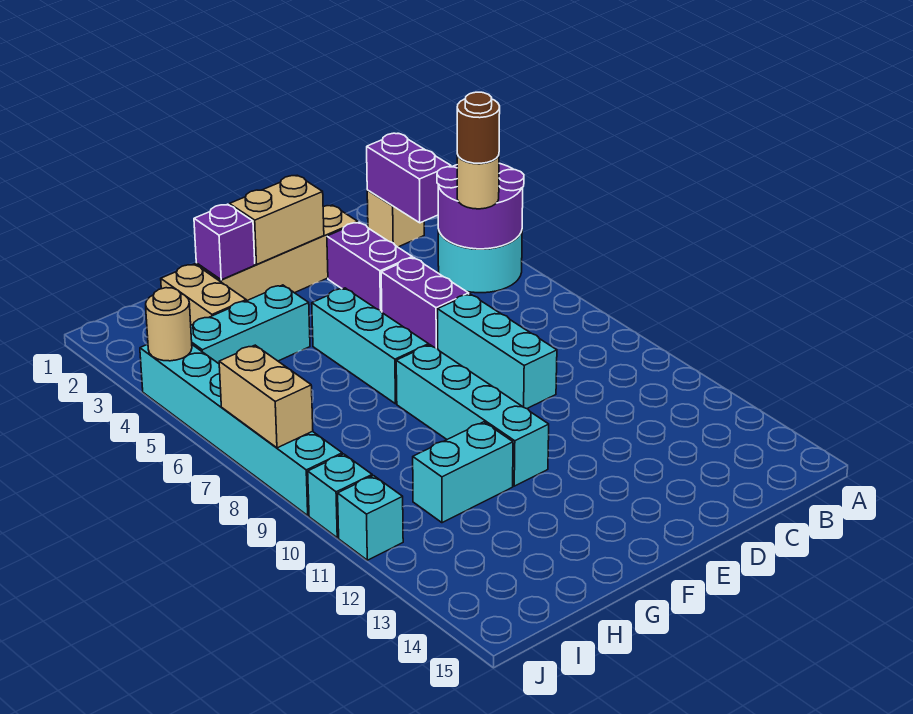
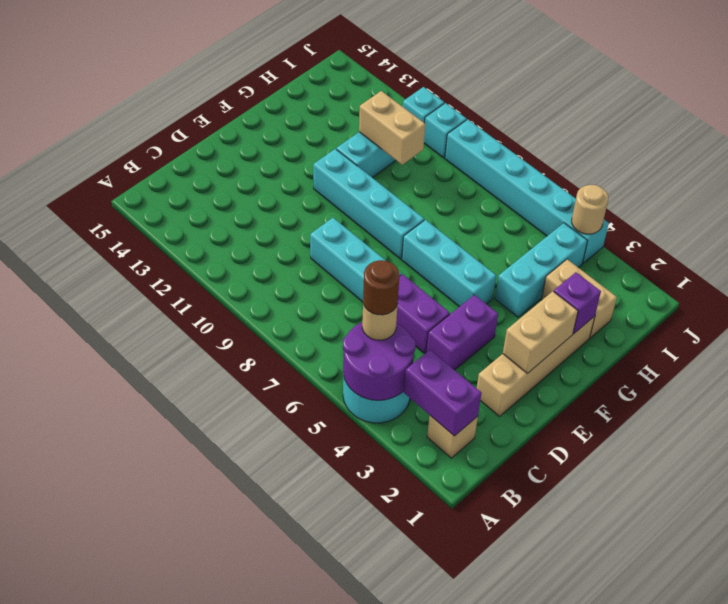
purple brick D3:D4 level 1 -> purple brick D4:E4 level 1
tan brick J7:J8 level 2 -> tan brick H10:H11 level 2

